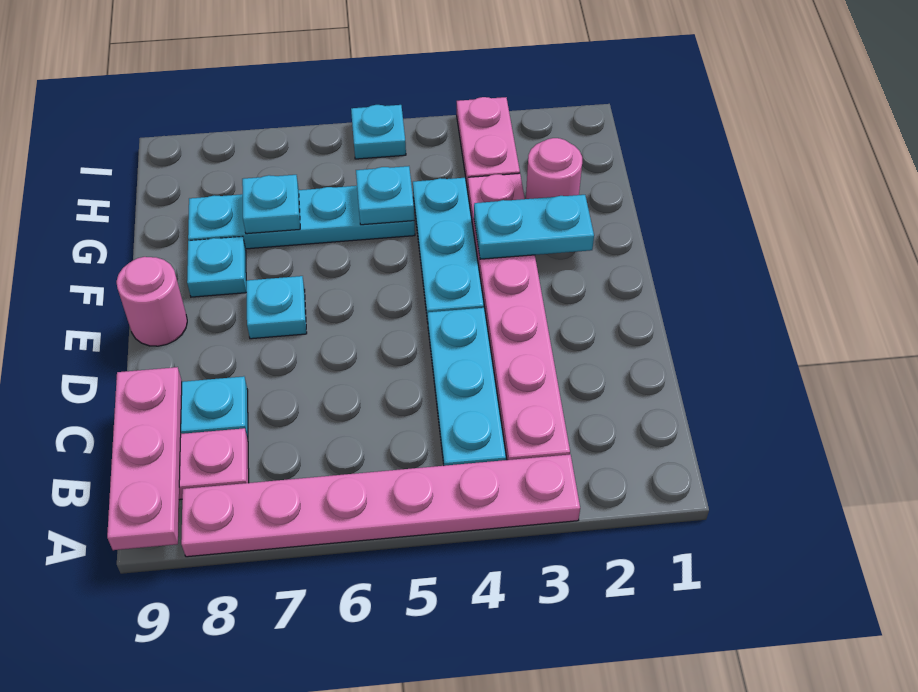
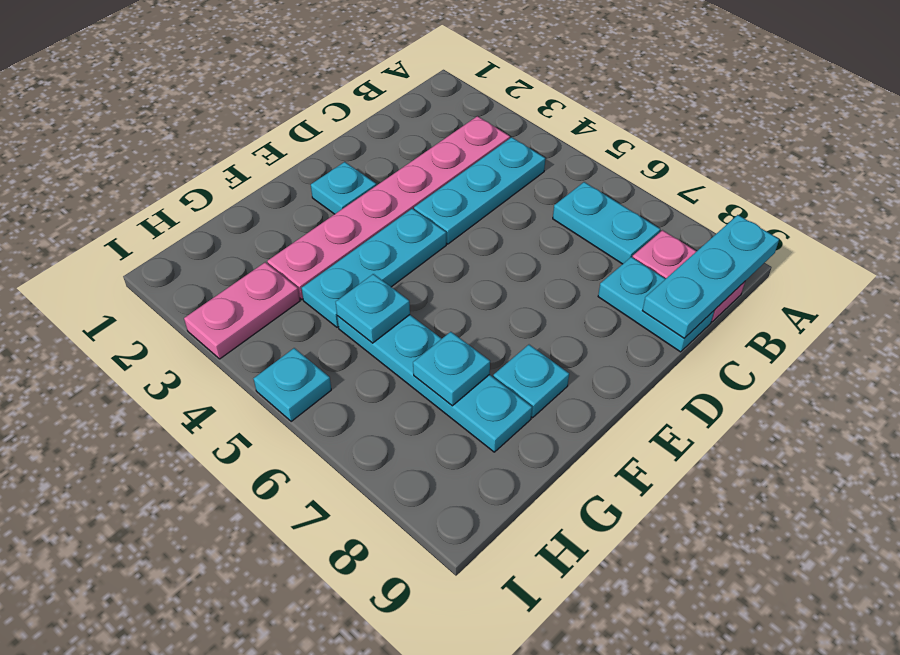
pink plate A3:A8 level 1 -> none
pink plate A9:C9 level 2 -> cyan plate A9:C9 level 2
cyan plate E7 level 1 -> cyan plate E2 level 1
pink round brick E9 level 1 -> none
cyan plate F2:F3 level 2 -> cyan plate B6:B7 level 1
pink round brick G2 level 1 -> none

